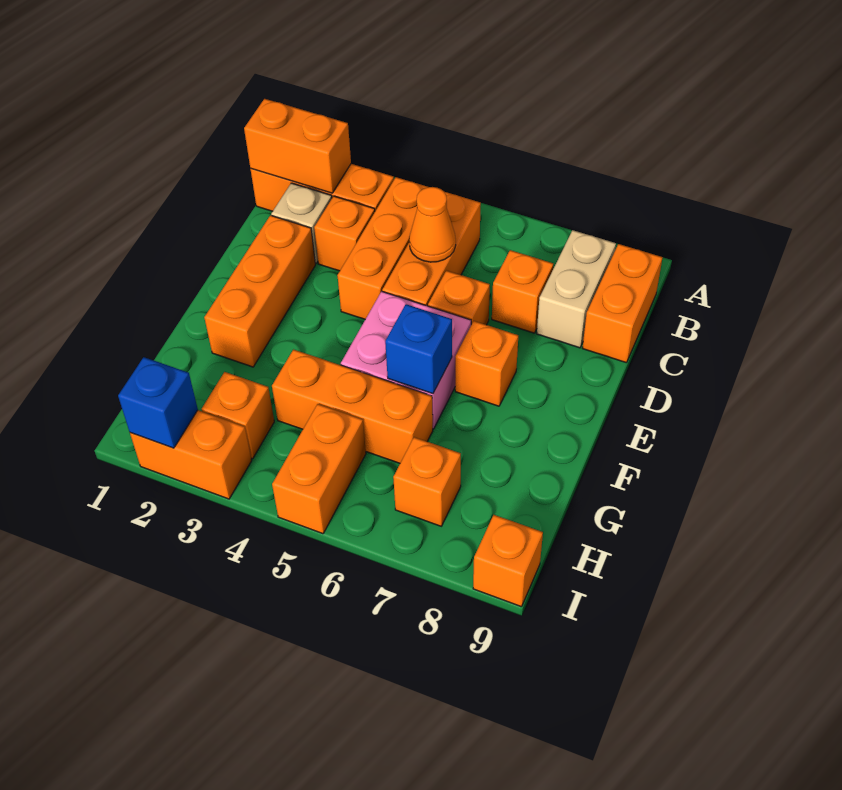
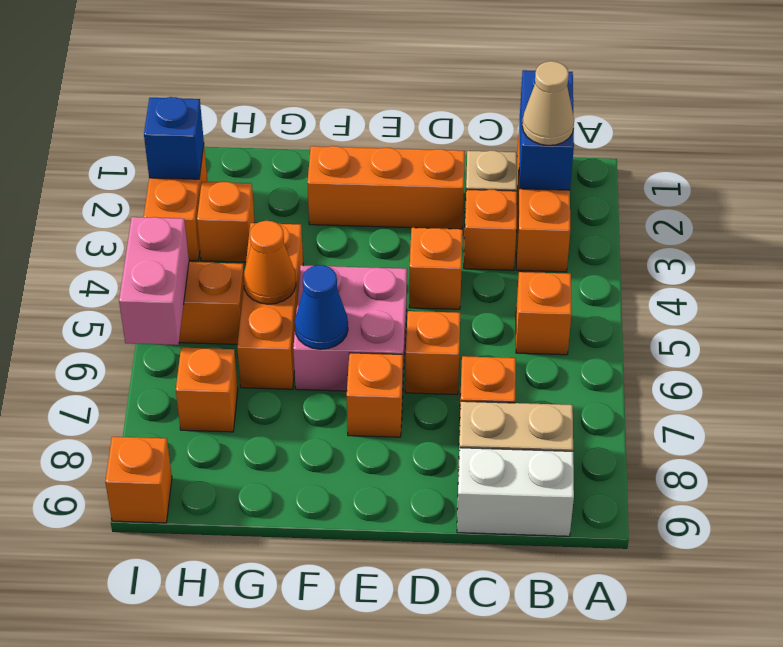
orange brick B1:B2 level 2 -> blue brick B1:B2 level 2
none -> tan cone B2 level 3
orange brick B4:D4 level 1 -> orange brick D4 level 1
orange brick B5:D5 level 1 -> orange brick B5 level 1
orange brick B9:C9 level 1 -> white brick B9:C9 level 1
orange cone C5 level 2 -> orange cone G5 level 2
blue brick F6 level 2 -> blue cone F6 level 2
none -> pink brick I5:I6 level 2

